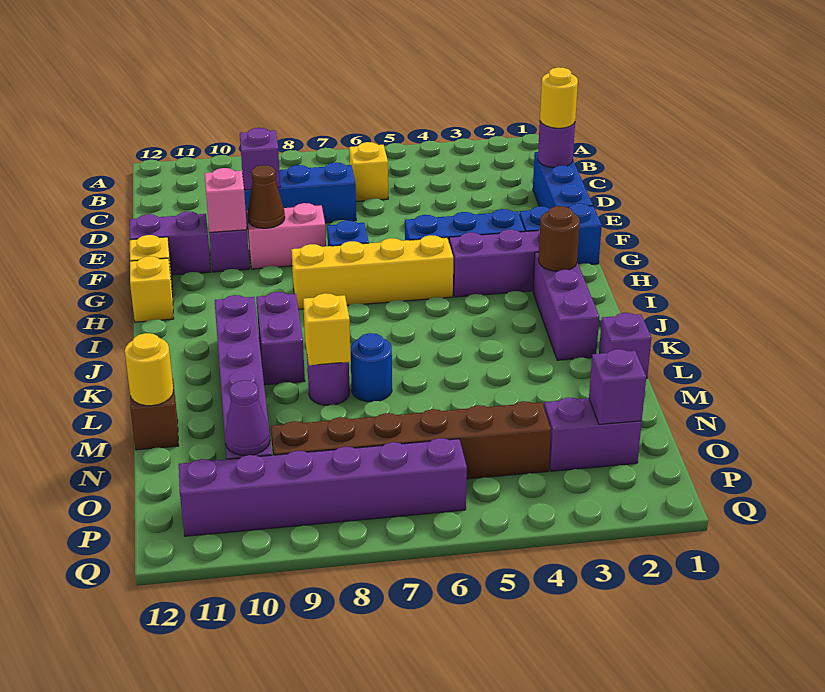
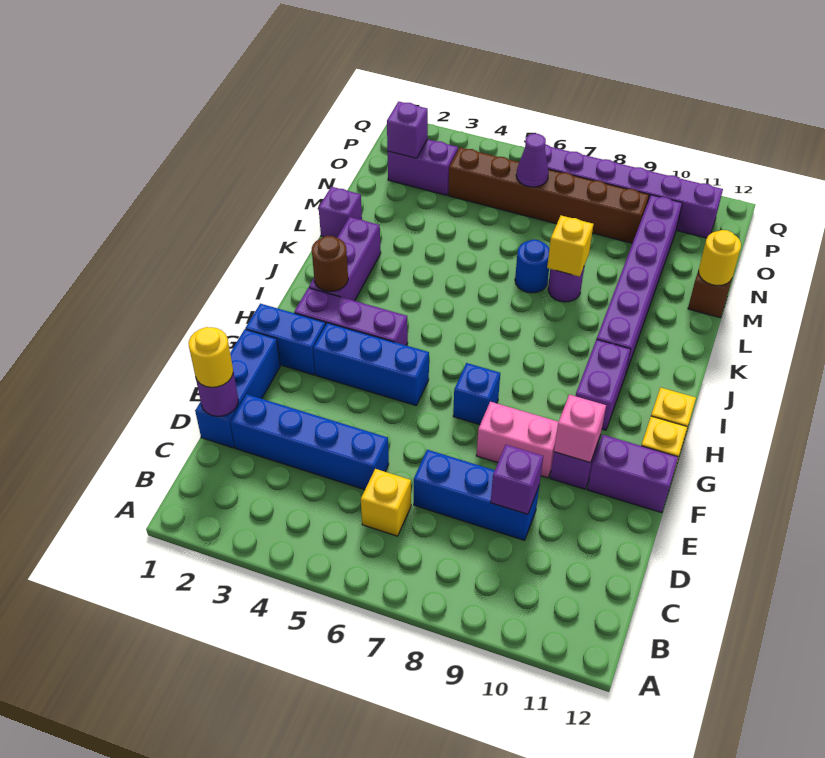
none -> blue brick D2:D5 level 1
brown cone F9 level 2 -> none
yellow brick H5:H8 level 1 -> none
purple brick J9:K9 level 1 -> purple brick H10:I10 level 1
purple cone O10 level 2 -> purple cone O6 level 2

